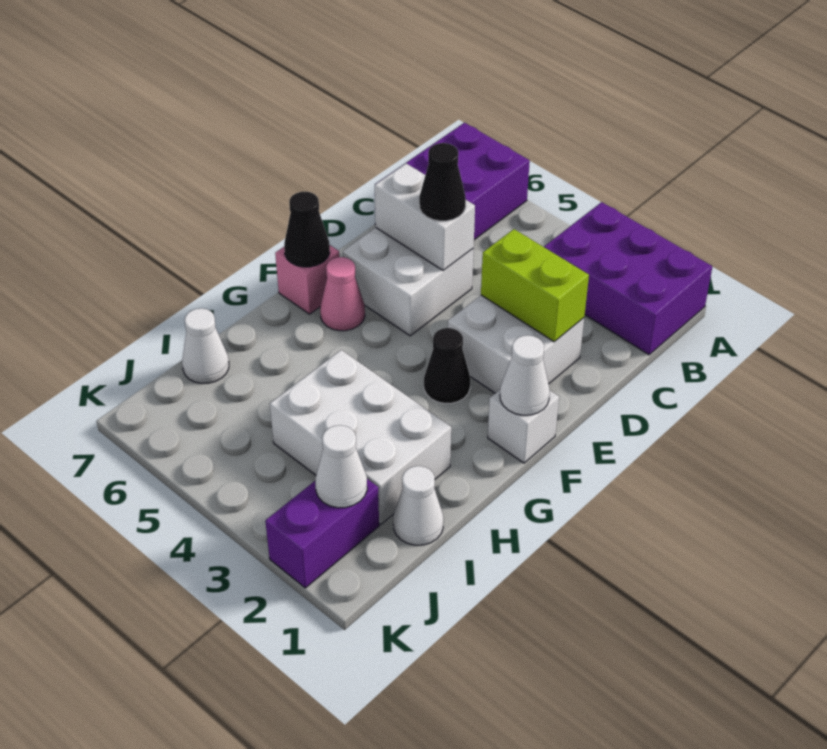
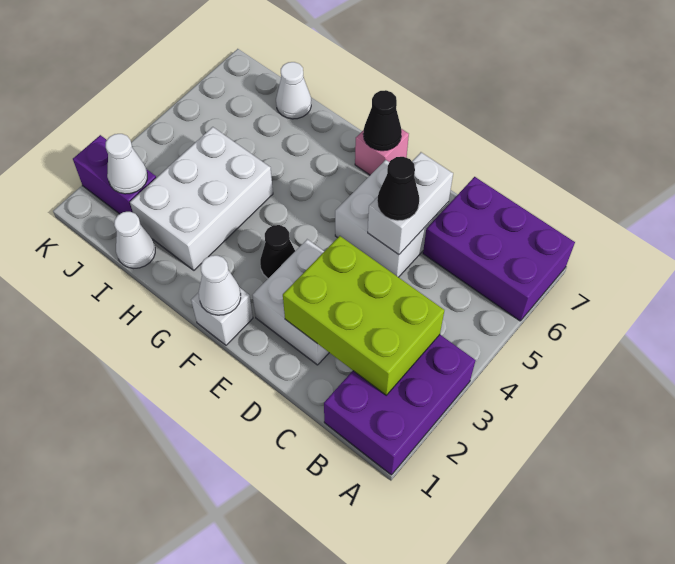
lime brick D2:D3 level 2 -> lime brick B2:D3 level 2
pink cone F6 level 1 -> none

